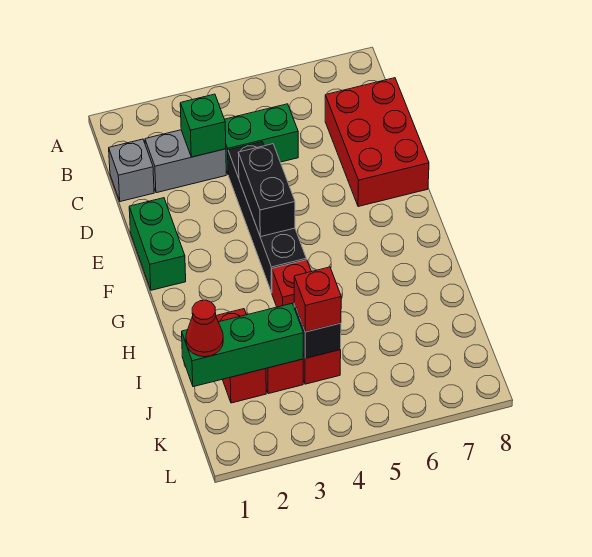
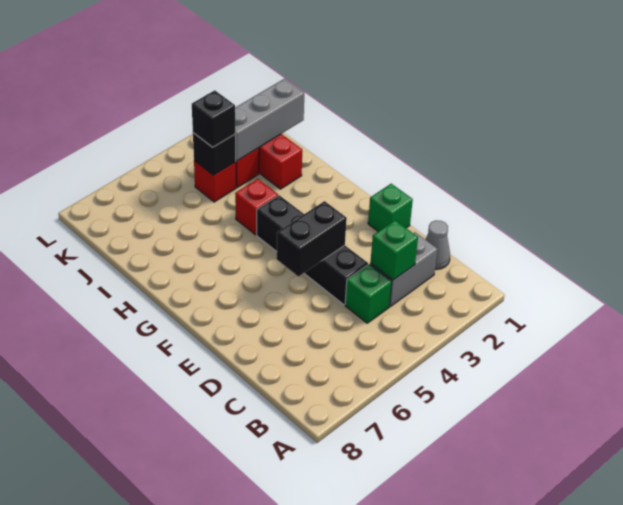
grey brick C1 level 1 -> grey cone C1 level 1
green brick C4:C5 level 1 -> green brick C4 level 1
red brick C7:E8 level 1 -> none
green brick E1:F1 level 1 -> green brick E1 level 1
black brick E4:F4 level 2 -> black brick E4:E5 level 2
green brick J1:J3 level 2 -> grey brick J1:J3 level 2
red cone J1 level 3 -> none
red brick J4 level 3 -> black brick J4 level 3

